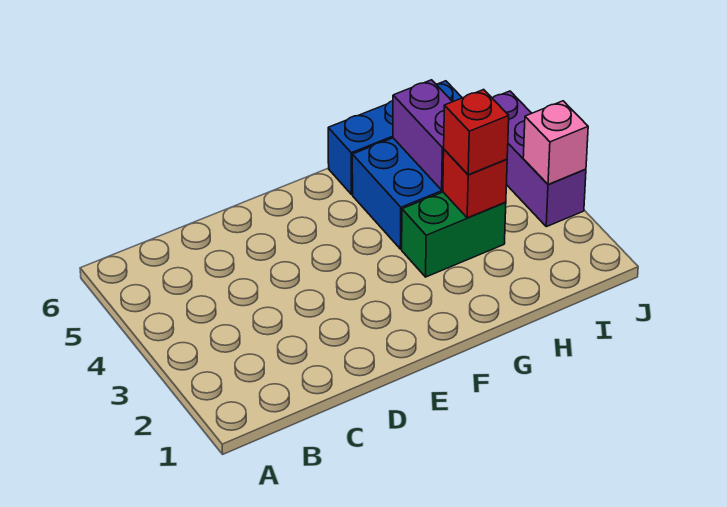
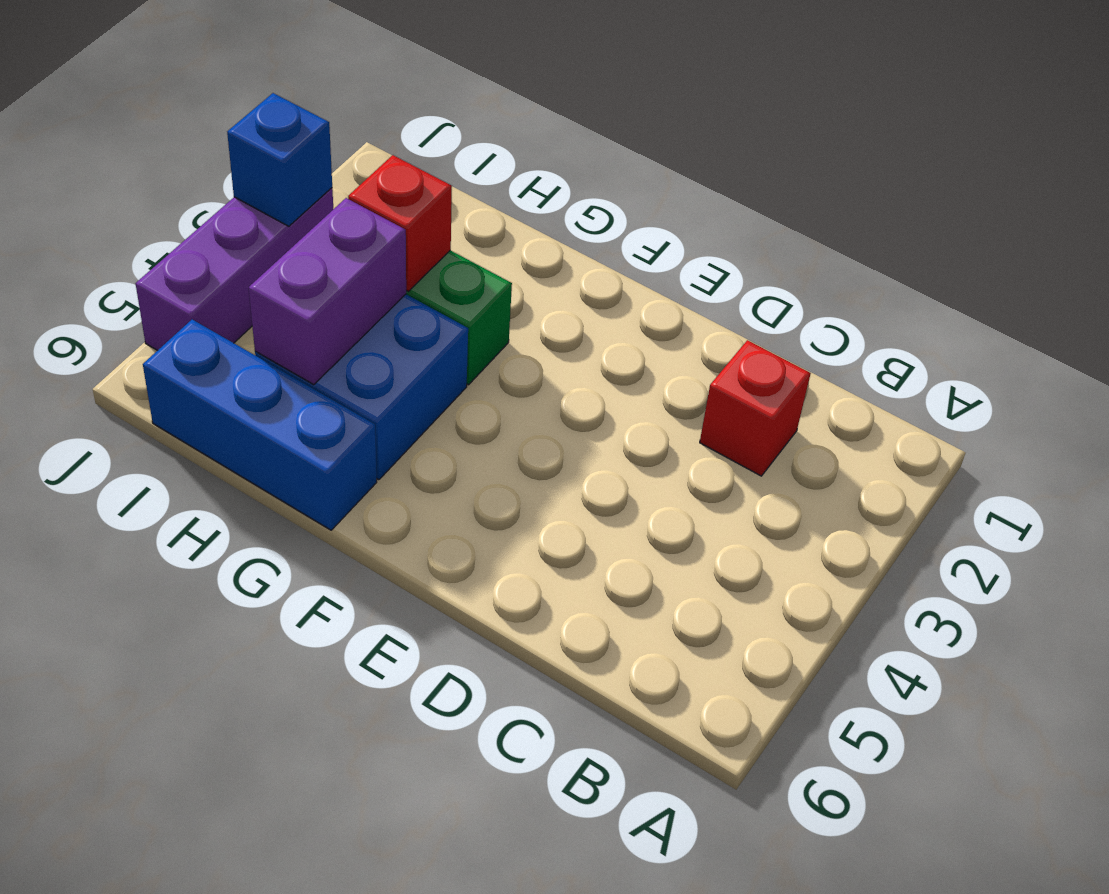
red brick H3 level 3 -> red brick C2 level 1
pink brick J3 level 2 -> blue brick J3 level 2

